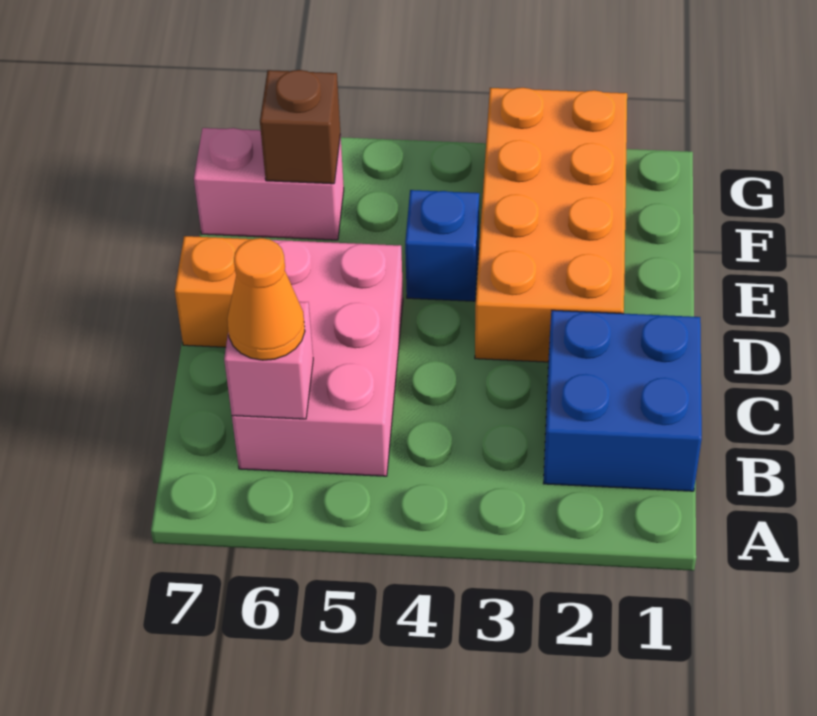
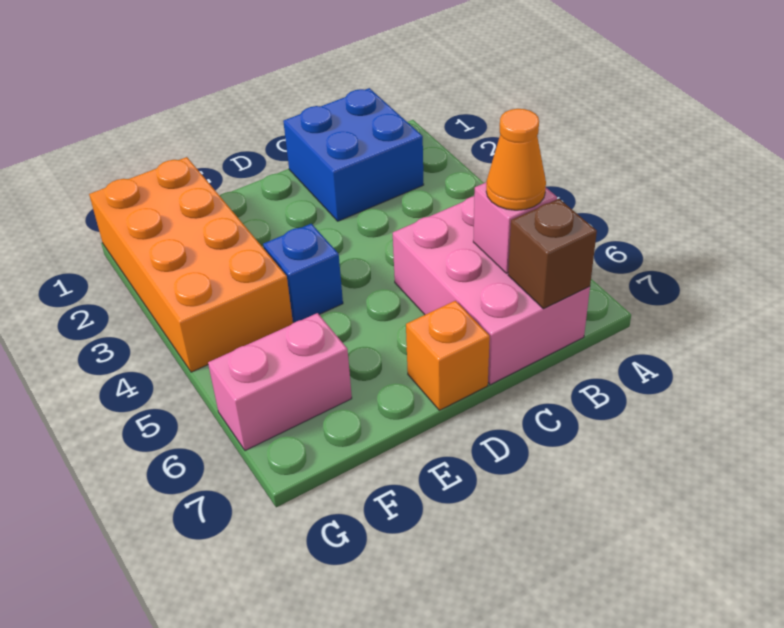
pink brick B5:D6 level 1 -> pink brick B5:C7 level 1
orange brick D2:G3 level 1 -> orange brick F1:G4 level 1
pink brick F6:F7 level 1 -> pink brick F6:G6 level 1
brown brick F6 level 2 -> brown brick B7 level 2

